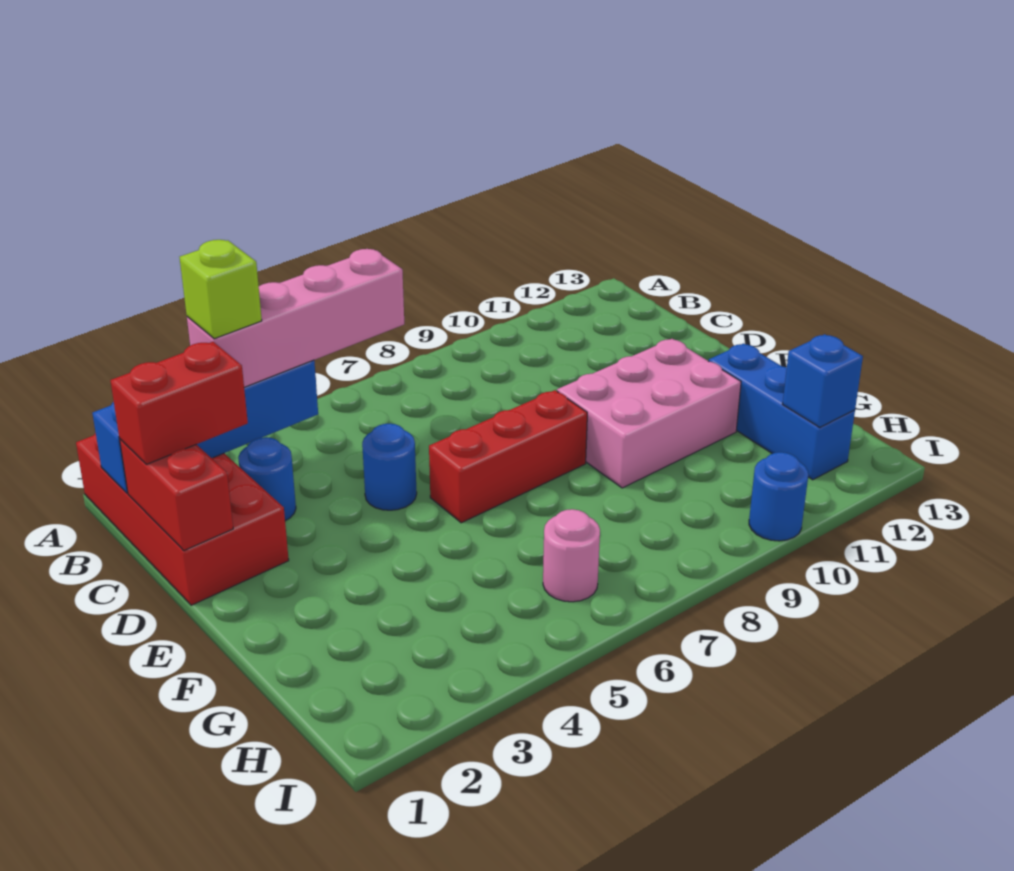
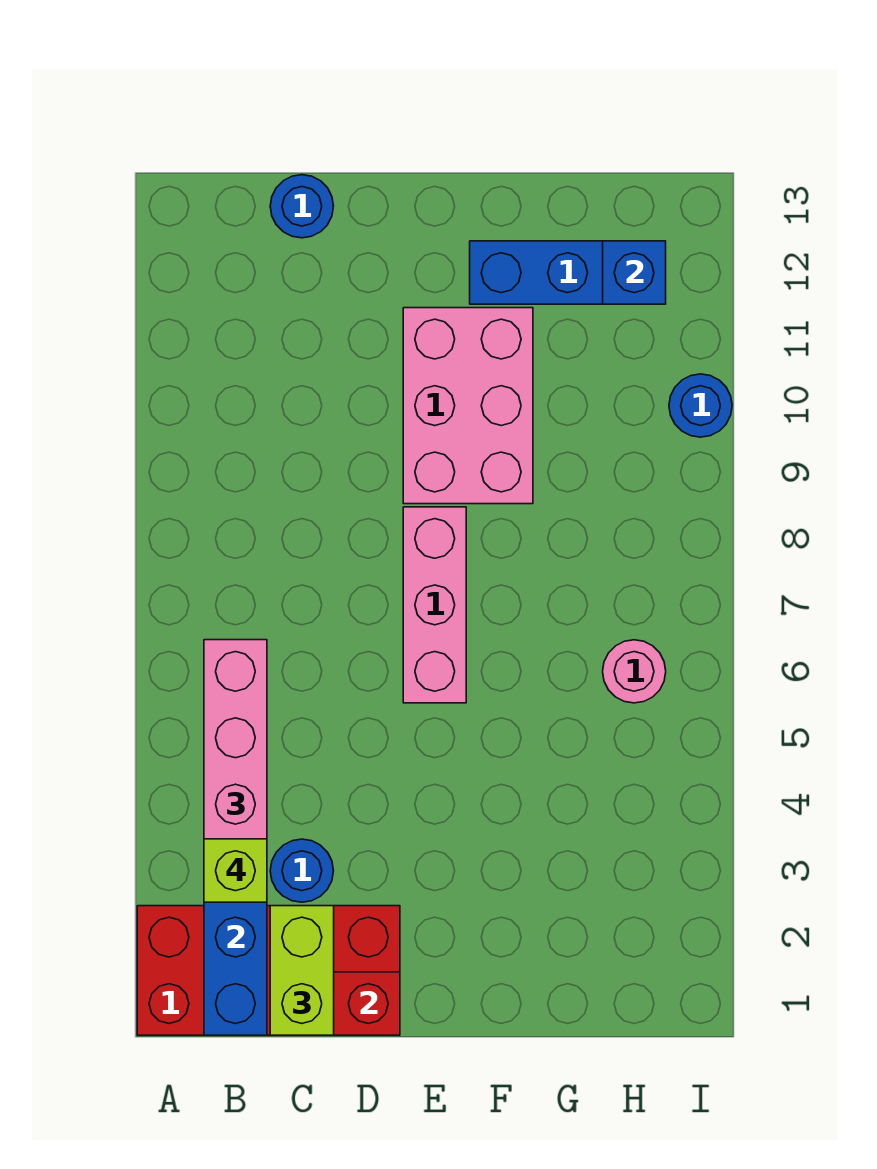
red brick C1:C2 level 3 -> lime brick C1:C2 level 3
blue round brick D5 level 1 -> blue round brick C13 level 1
red brick E6:E8 level 1 -> pink brick E6:E8 level 1

